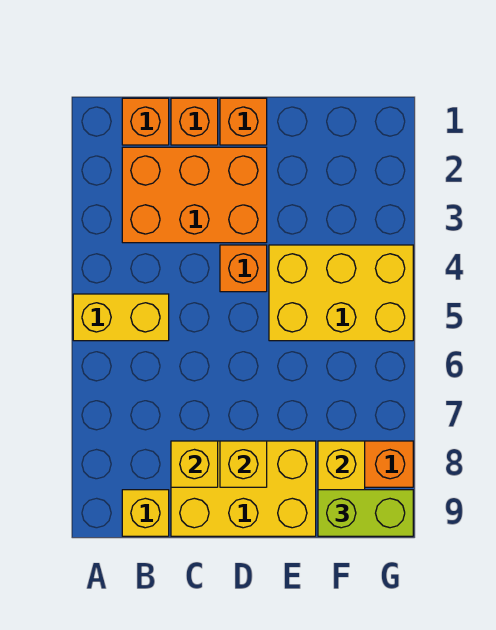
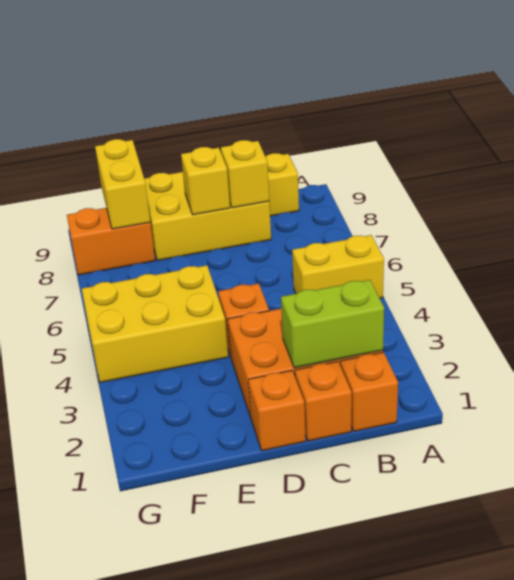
lime brick F9:G9 level 3 -> lime brick B2:C2 level 2

